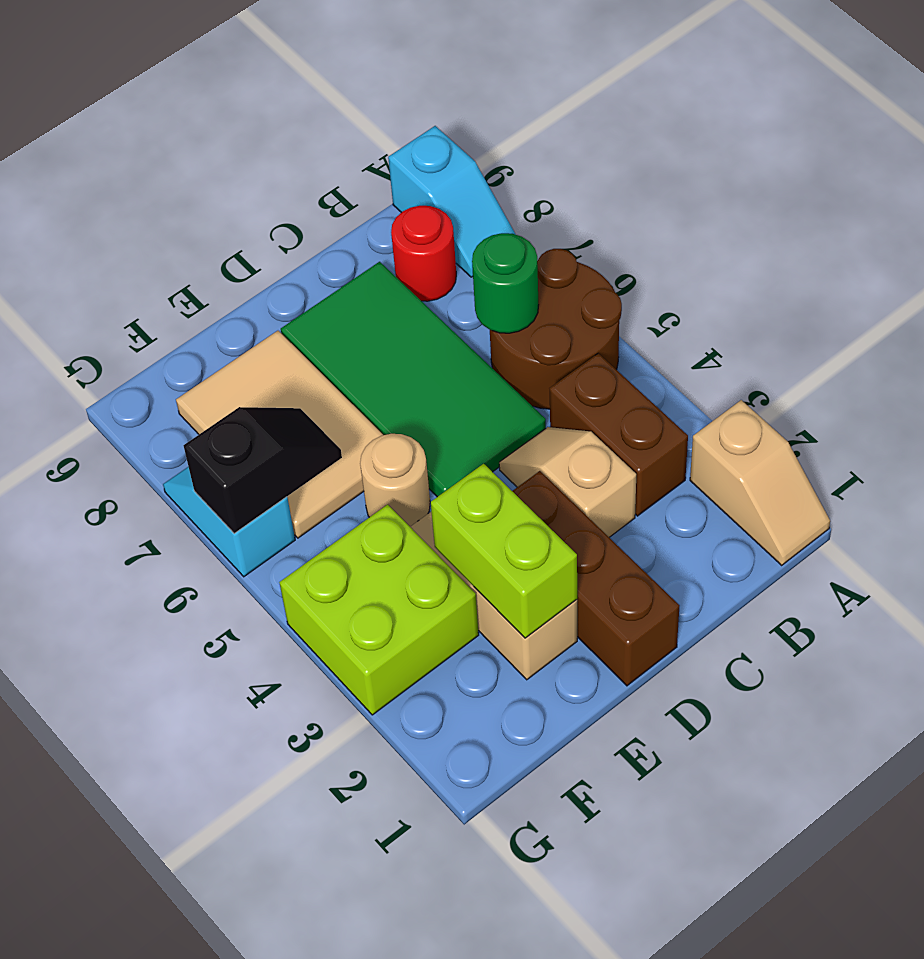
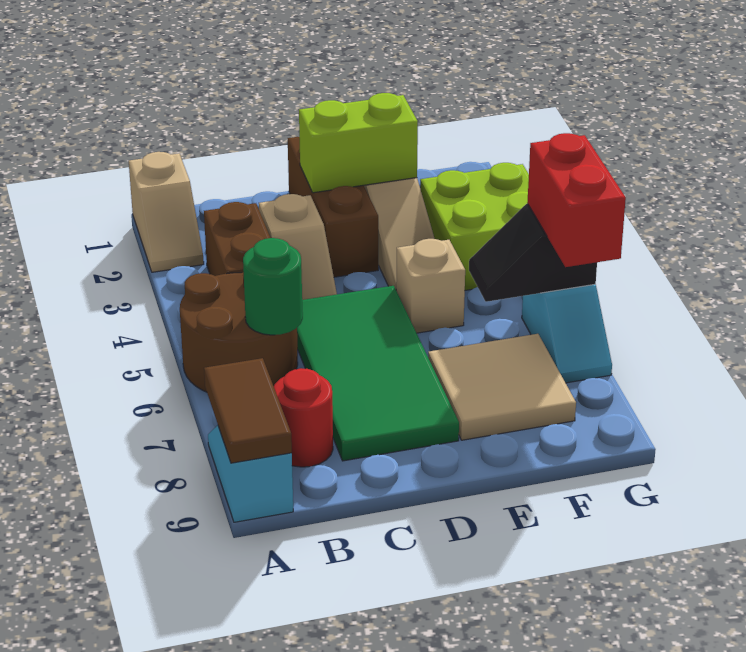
tan slope A1:A2 level 1 top 2 -> tan slope A1:A2 level 1 top 1
none -> brown tile A8:A9 level 2
lime brick E2:E3 level 2 -> lime brick D2:E2 level 2
tan round brick E5 level 1 -> tan brick E5 level 1
tan tile E6:F8 level 1 -> tan tile E7:F8 level 1
none -> red brick G6:G7 level 3

